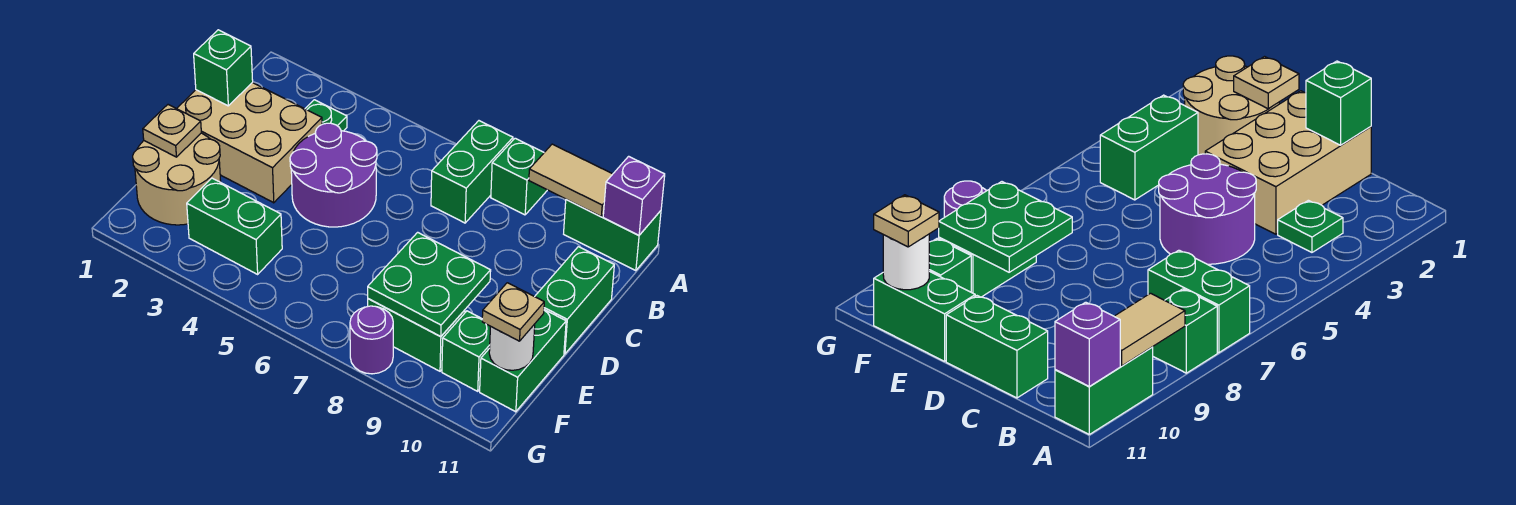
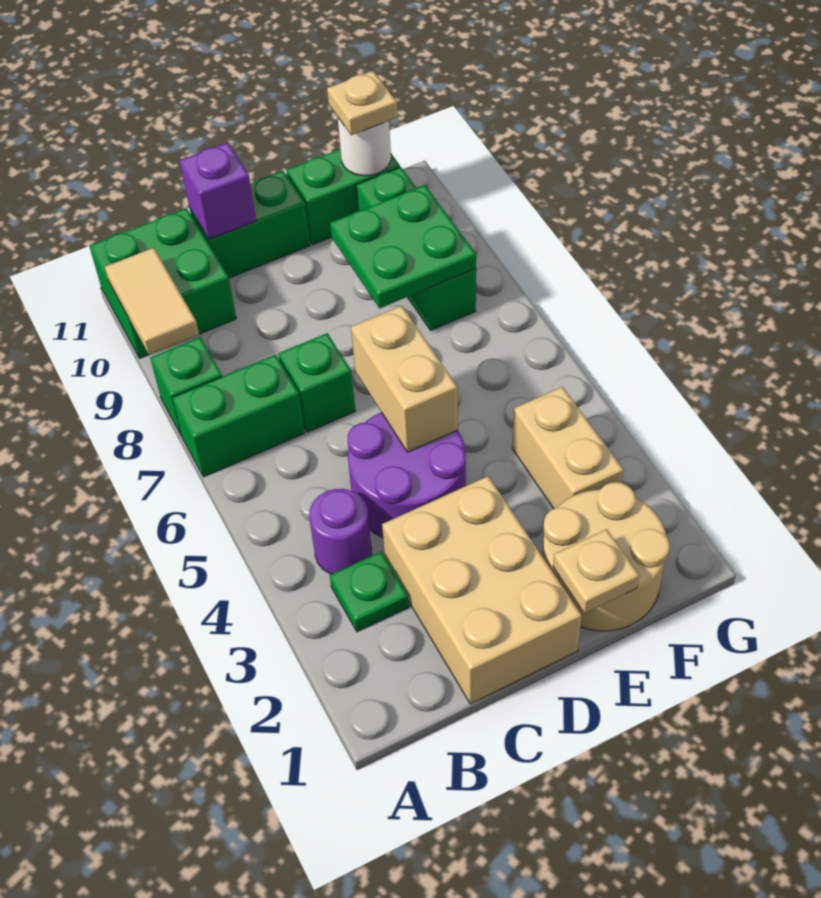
green brick A10:A11 level 1 -> green brick A10:B11 level 1
purple brick A11 level 2 -> purple brick C11 level 2
green brick C1 level 2 -> green brick C7 level 1
none -> tan brick D5:D6 level 2
green brick F3:F4 level 1 -> tan brick F3:F4 level 1
purple round brick G8 level 1 -> purple round brick B4 level 1

